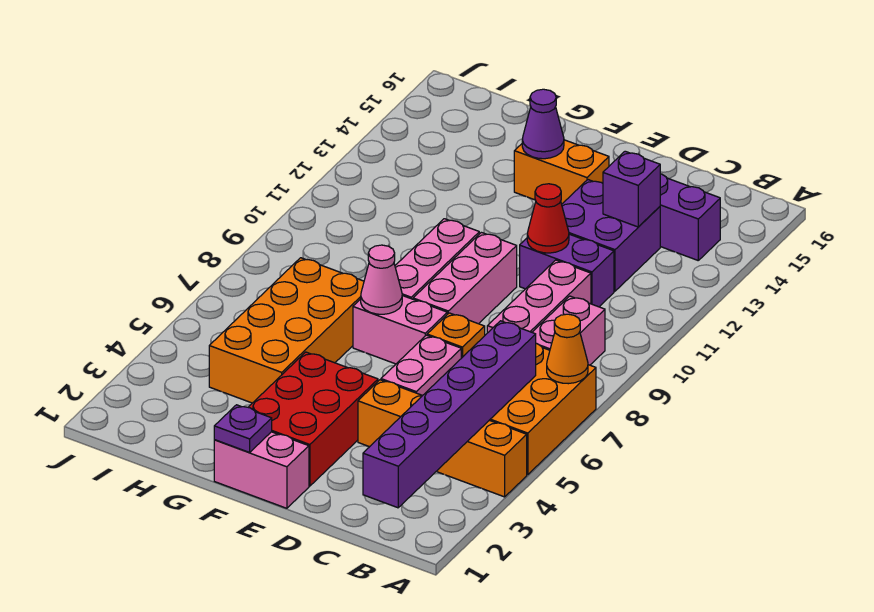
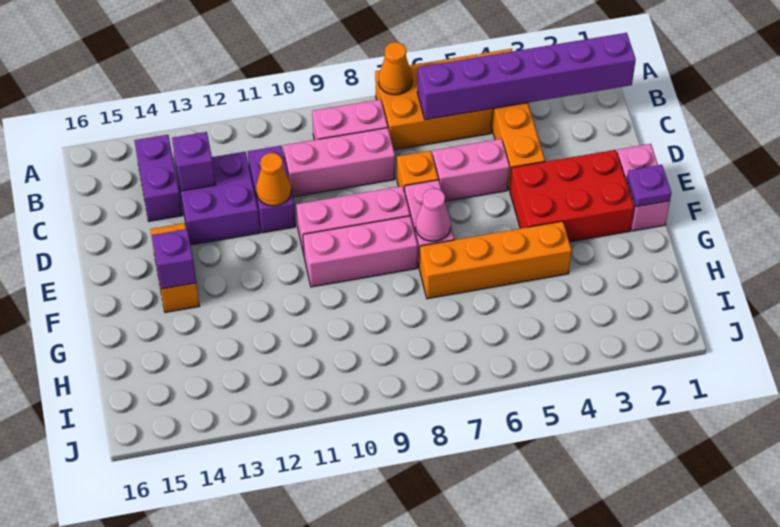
red cone D11 level 2 -> orange cone D11 level 2
purple cone F14 level 2 -> purple brick F14 level 2
orange brick G4:H7 level 1 -> orange brick G4:G7 level 1

